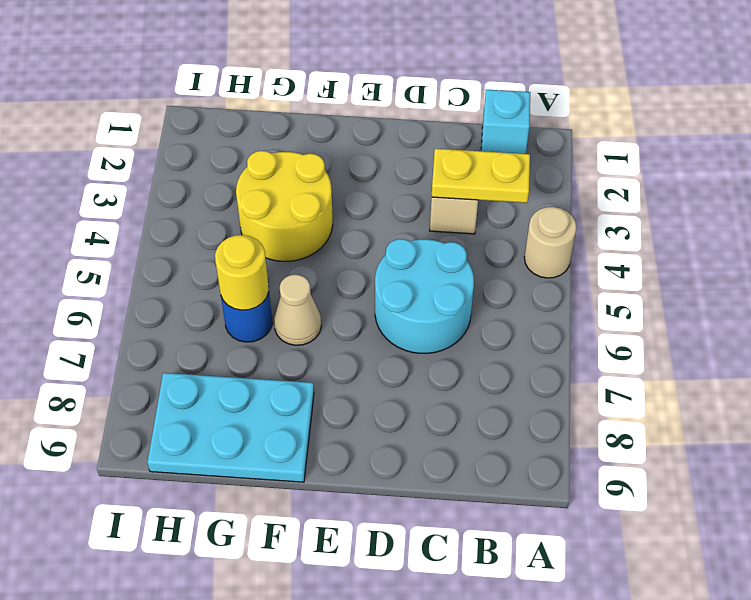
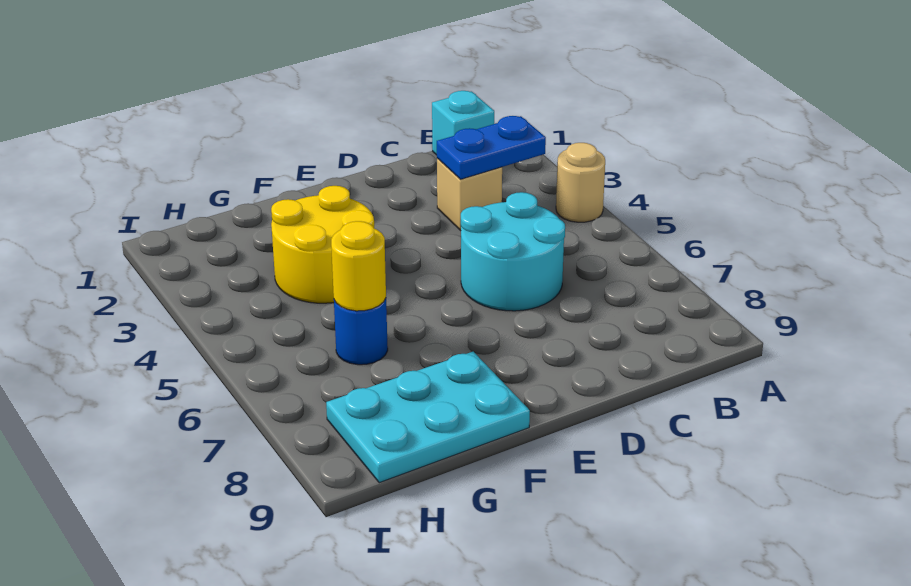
yellow plate B3:C3 level 2 -> blue plate B3:C3 level 2
tan cone F6 level 1 -> none

